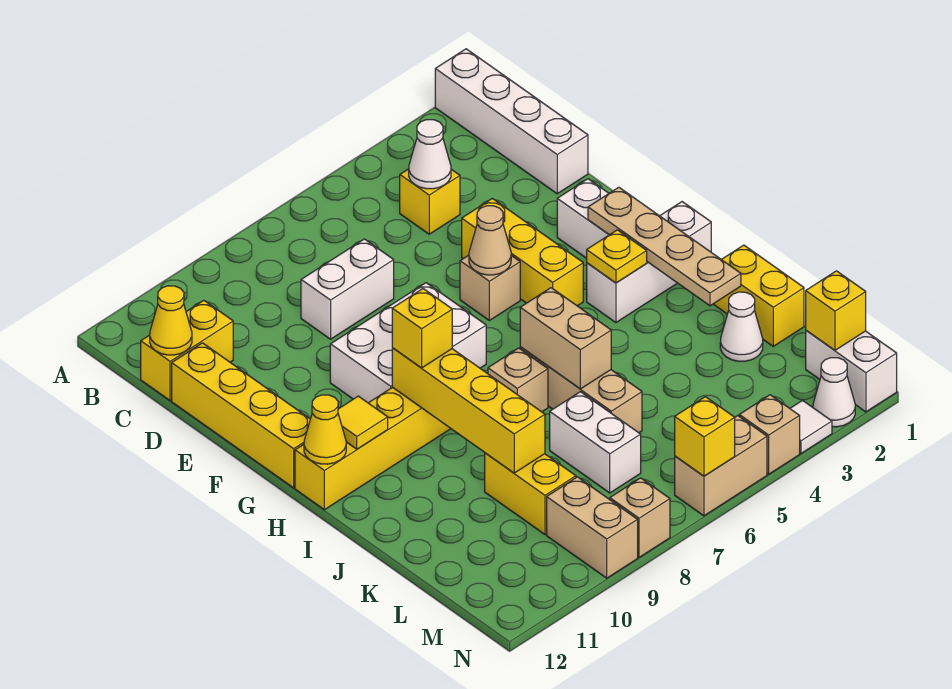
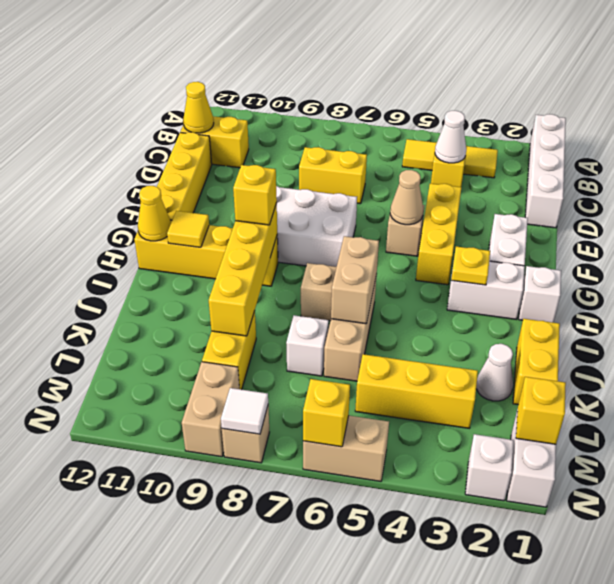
none -> yellow tile B3:B5 level 1
white brick D7:D8 level 1 -> yellow brick D7:D8 level 1
tan plate G2:J2 level 2 -> none
white brick K7:L7 level 1 -> white brick K7 level 1
none -> yellow brick L3:L5 level 1
white cone N2 level 1 -> white brick N2 level 1
white tile N3 level 1 -> white tile N8 level 2
tan brick N4 level 1 -> none

